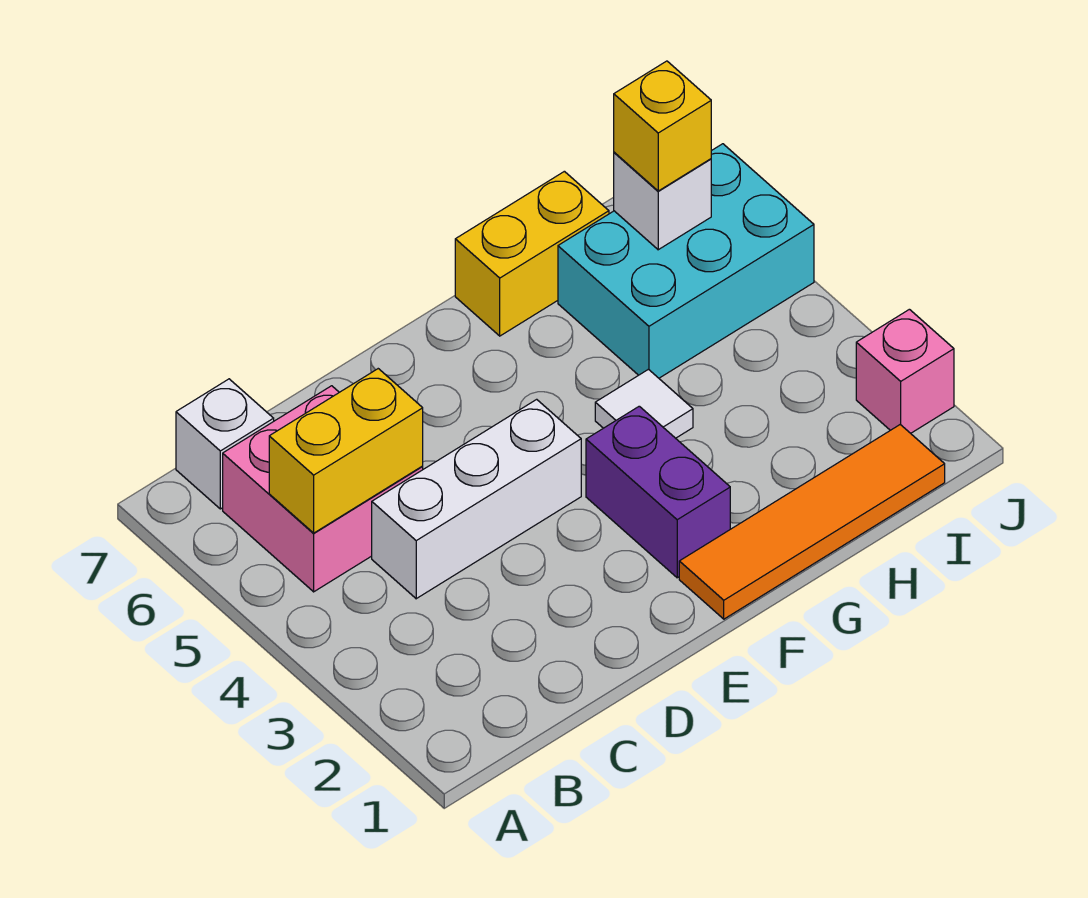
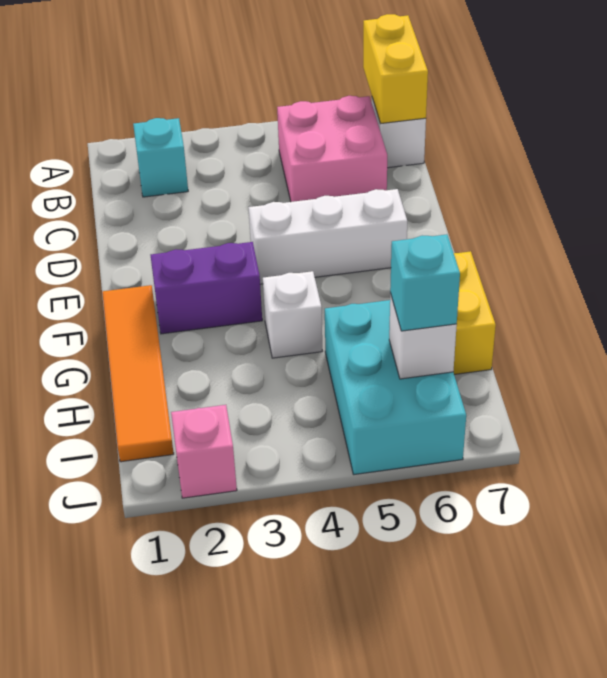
none -> cyan brick B2 level 1
yellow brick B5:C5 level 2 -> yellow brick A7:B7 level 2
white brick C4:E4 level 1 -> white brick E4:E6 level 1
white tile G4 level 1 -> white brick G4 level 1
yellow brick I6 level 3 -> cyan brick I6 level 3

